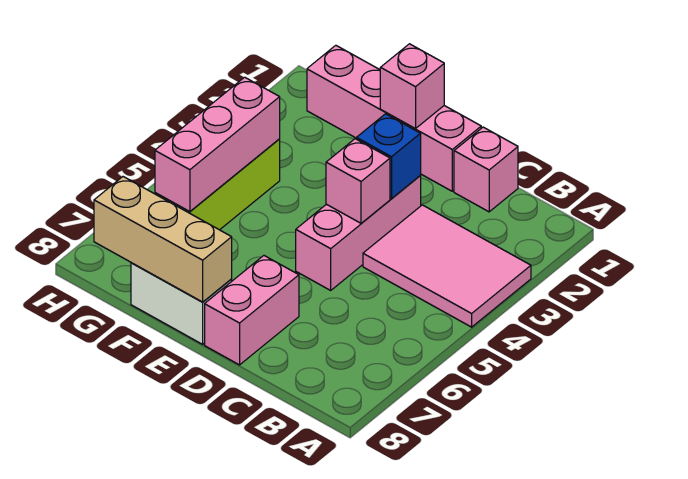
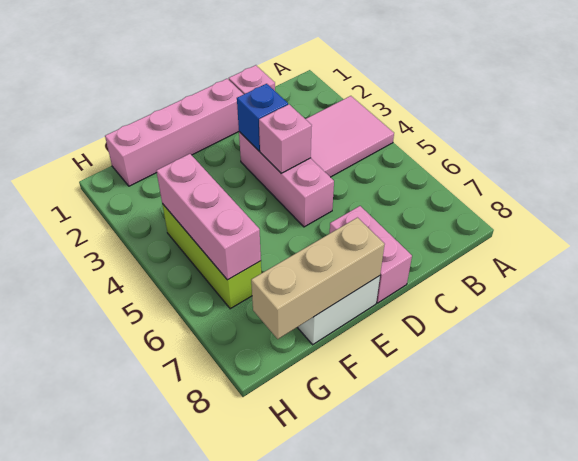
pink brick E1 level 2 -> none

